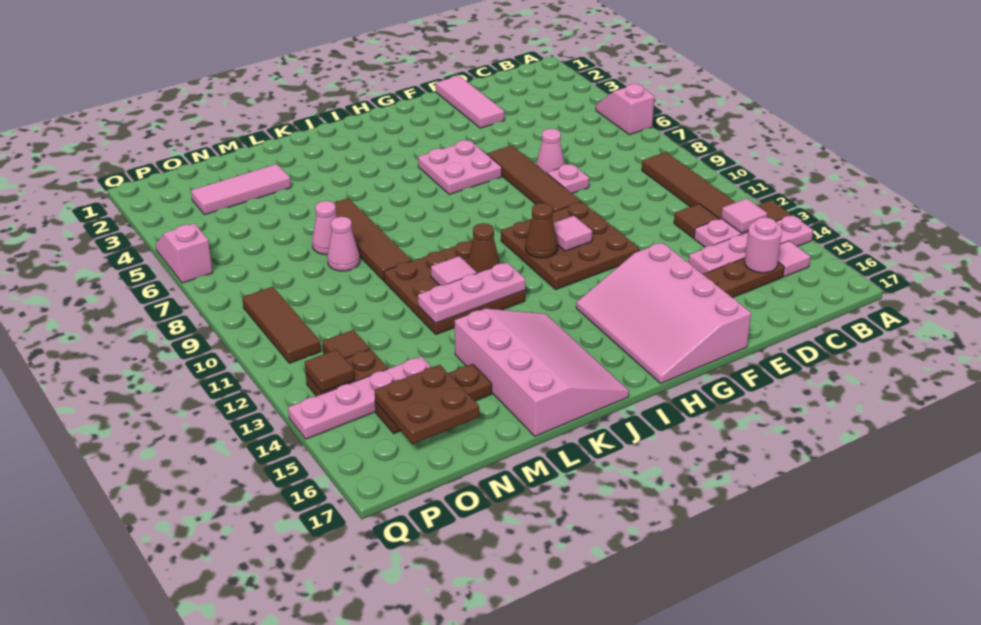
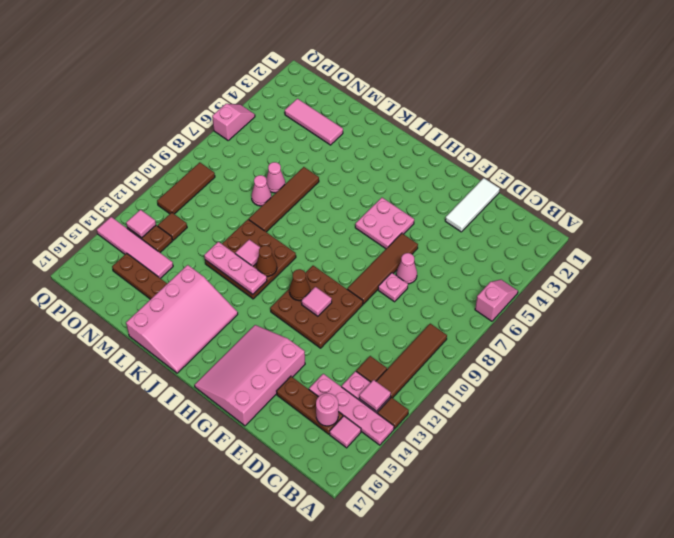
pink tile E1:E3 level 1 -> white tile E1:E3 level 1
pink plate N14:Q14 level 1 -> pink tile N14:Q14 level 1
brown plate N15:O16 level 2 -> none
brown tile P13 level 2 -> pink tile P13 level 2

